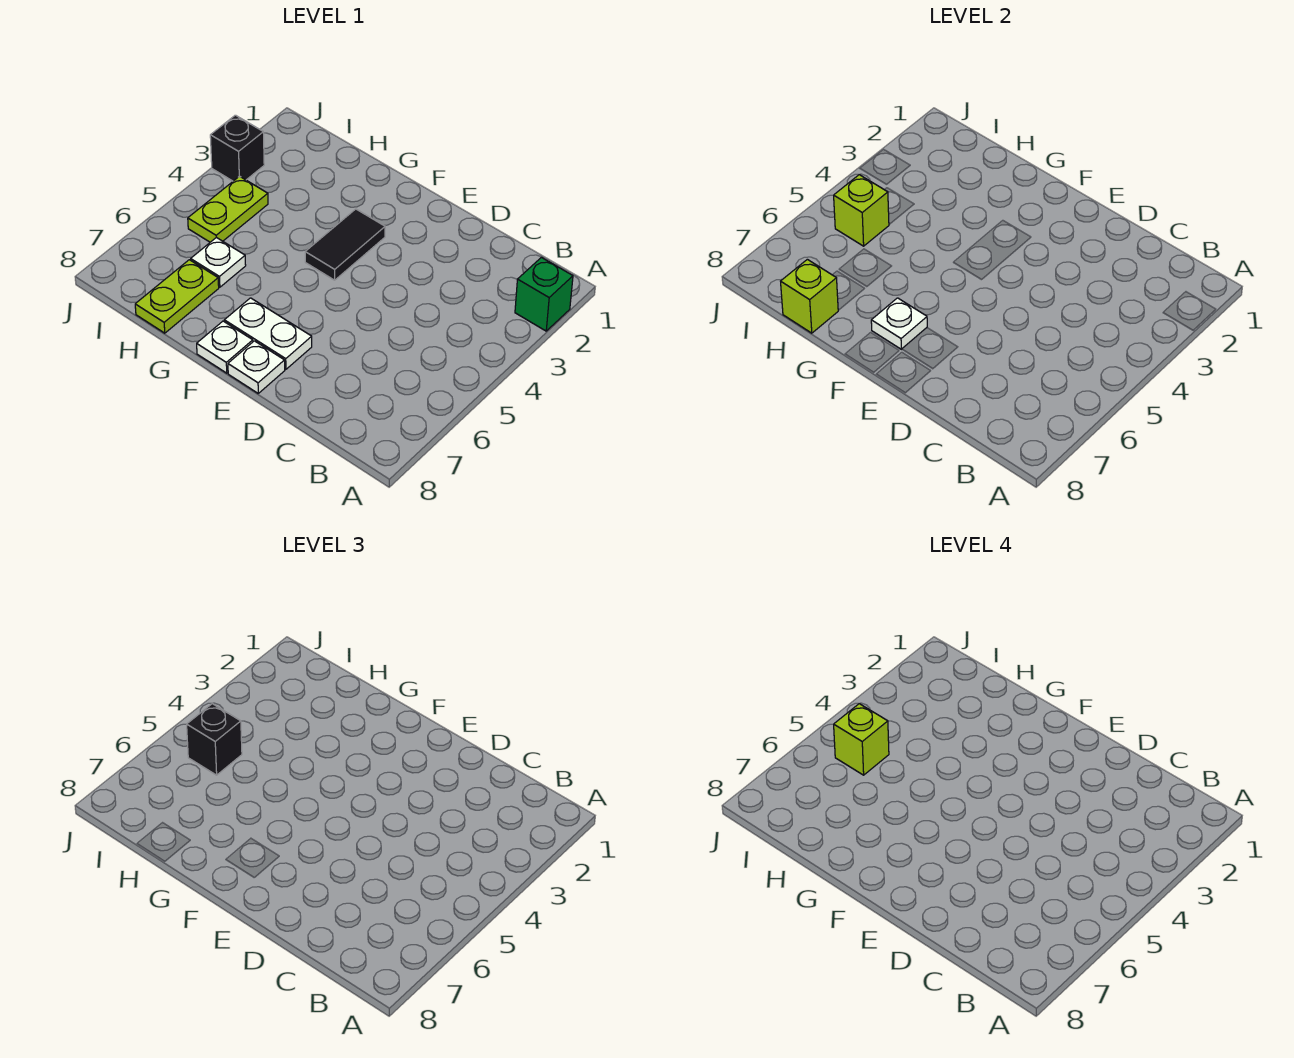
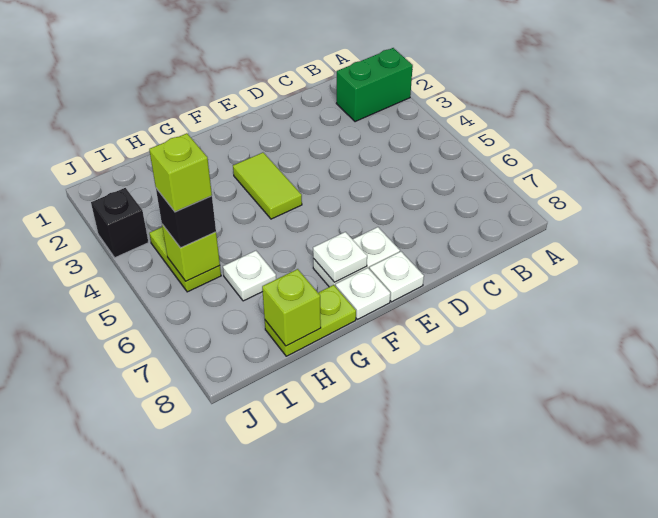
green brick A2 level 1 -> green brick A2:B2 level 1
black tile F3:F4 level 1 -> lime tile F3:F4 level 1
lime plate H7:H8 level 1 -> lime plate G8:H8 level 1

